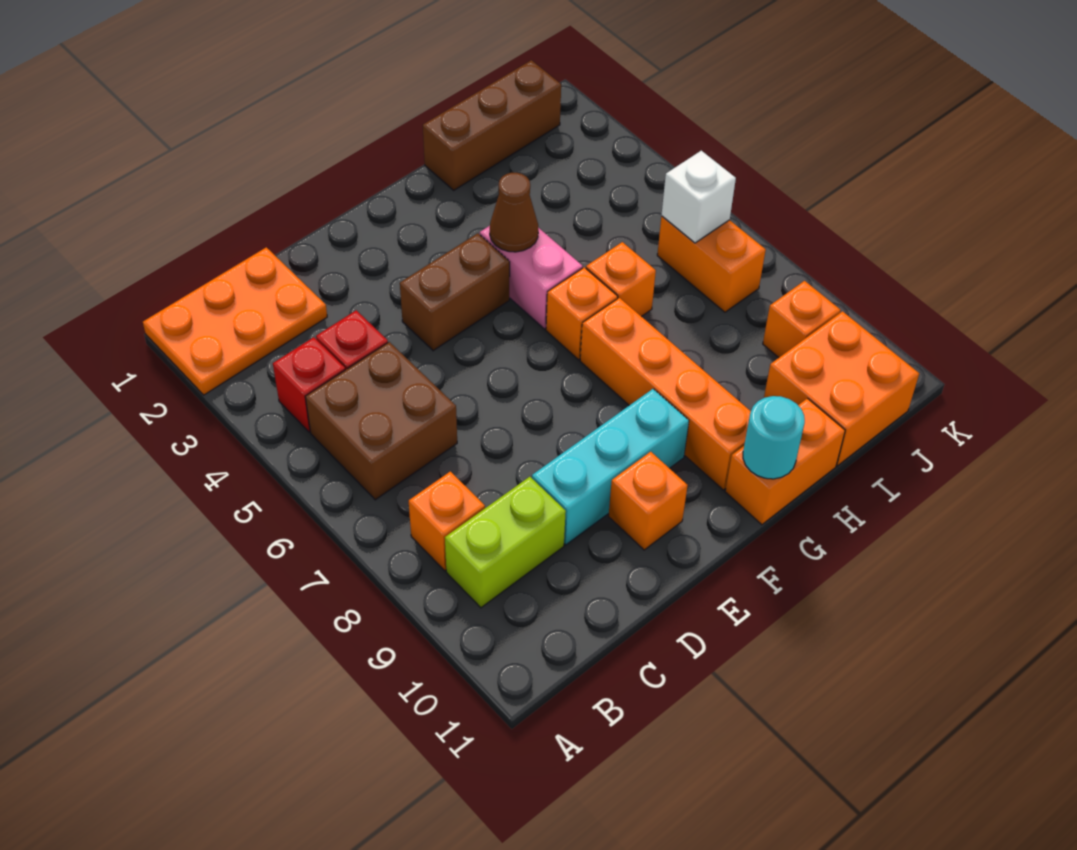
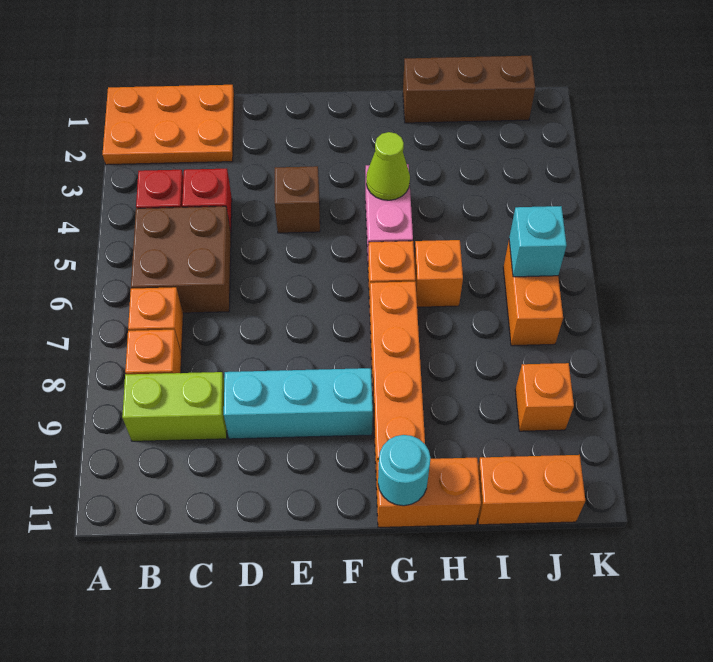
brown brick E4:F4 level 1 -> brown brick E4 level 1
orange brick E10 level 1 -> orange brick B7 level 1
brown cone G4 level 2 -> lime cone G4 level 2
orange brick I10:J11 level 1 -> orange brick I11:J11 level 1
white brick J6 level 2 -> cyan brick J6 level 2

